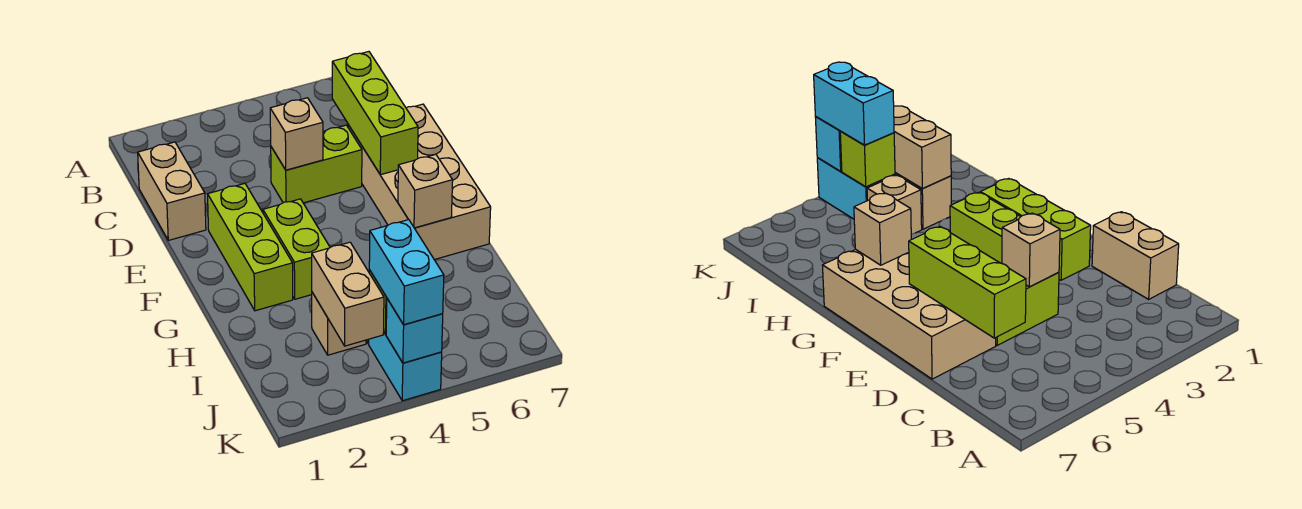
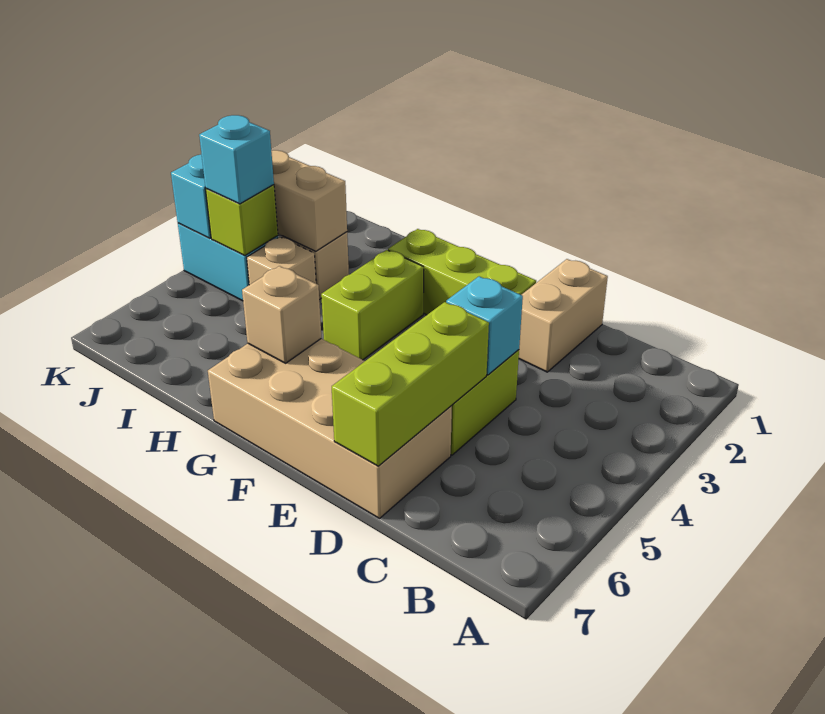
tan brick C1:D1 level 1 -> tan brick D1:D2 level 1
lime brick C6:E6 level 2 -> lime brick D5:D7 level 2
tan brick D4 level 2 -> cyan brick D4 level 2
lime brick F3:G3 level 1 -> lime brick G3:G4 level 1
cyan brick J4:K4 level 3 -> cyan brick J4 level 3

